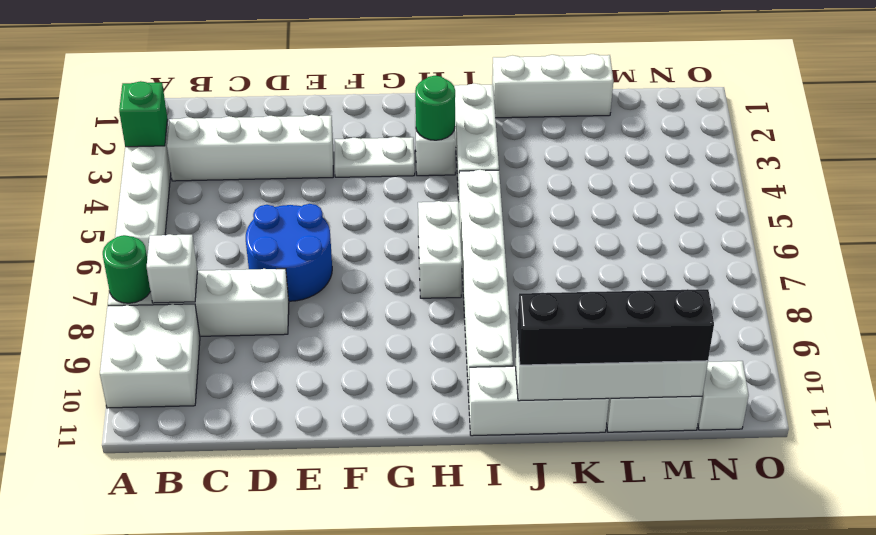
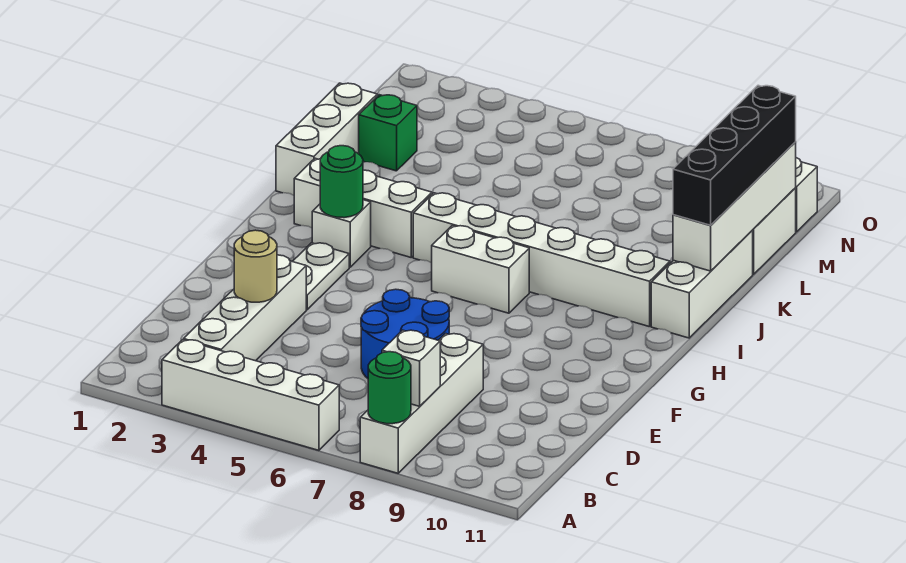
green brick A3 level 2 -> green brick L2 level 1
white brick A9:B10 level 1 -> none
none -> tan round brick D3 level 2

